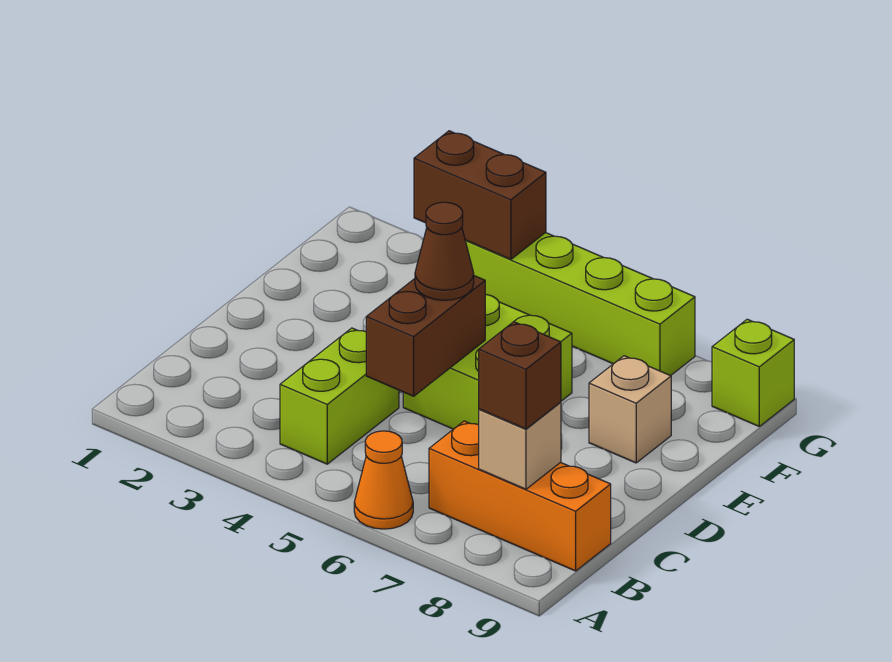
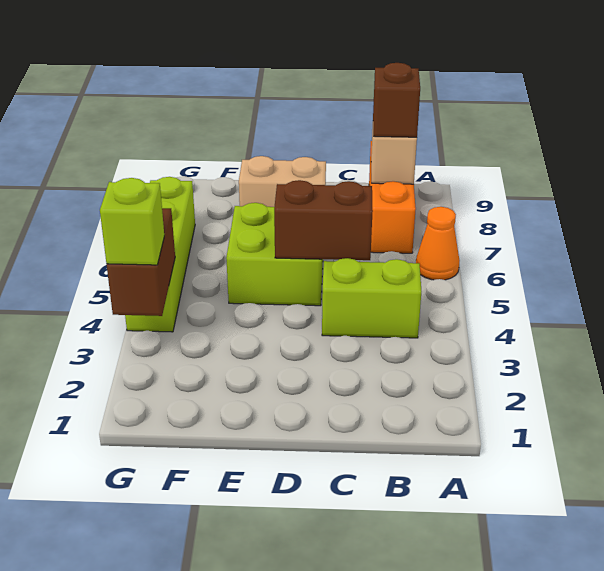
brown cone D5 level 3 -> none
tan brick E8 level 1 -> tan brick D8:E8 level 1
lime brick G9 level 1 -> lime brick G3 level 3

